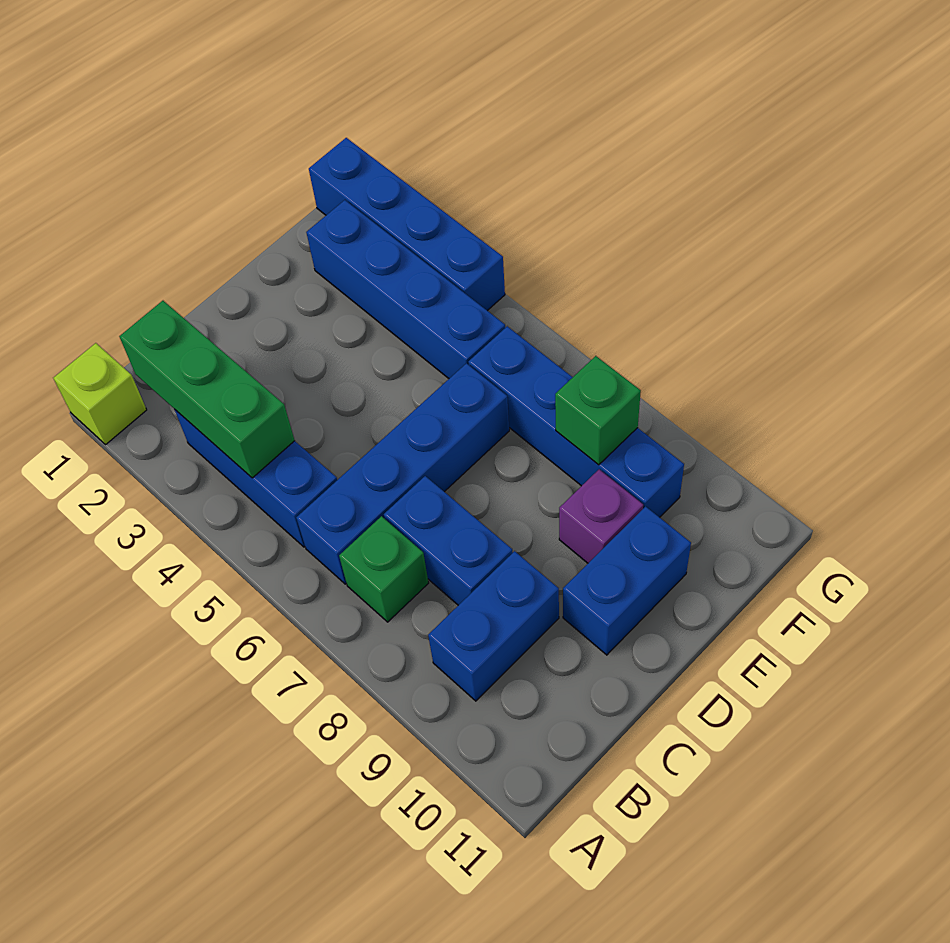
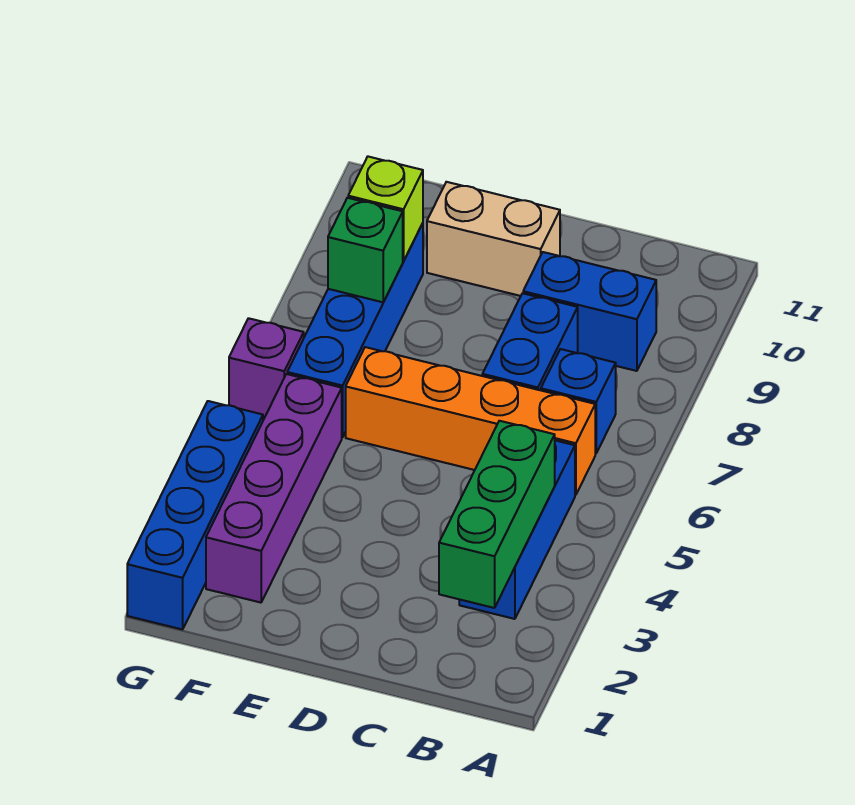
lime brick A1 level 1 -> lime brick F9 level 2
blue brick B6:E6 level 1 -> orange brick B6:E6 level 1
green brick B7 level 1 -> blue brick B7 level 1
blue brick D10:E10 level 1 -> tan brick D10:E10 level 1
purple brick E9 level 1 -> purple brick G6 level 1
blue brick F2:F5 level 1 -> purple brick F2:F5 level 1

